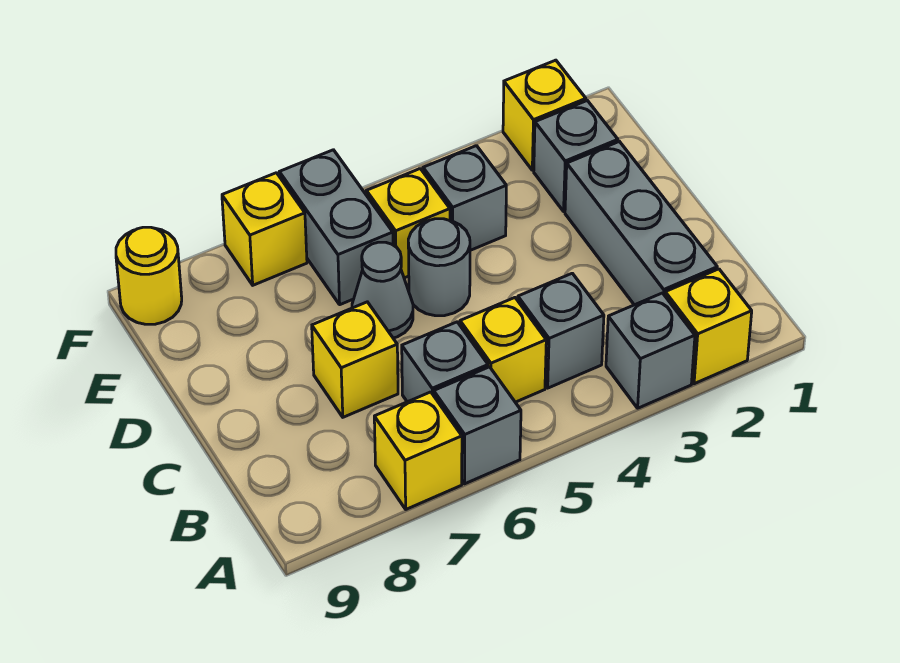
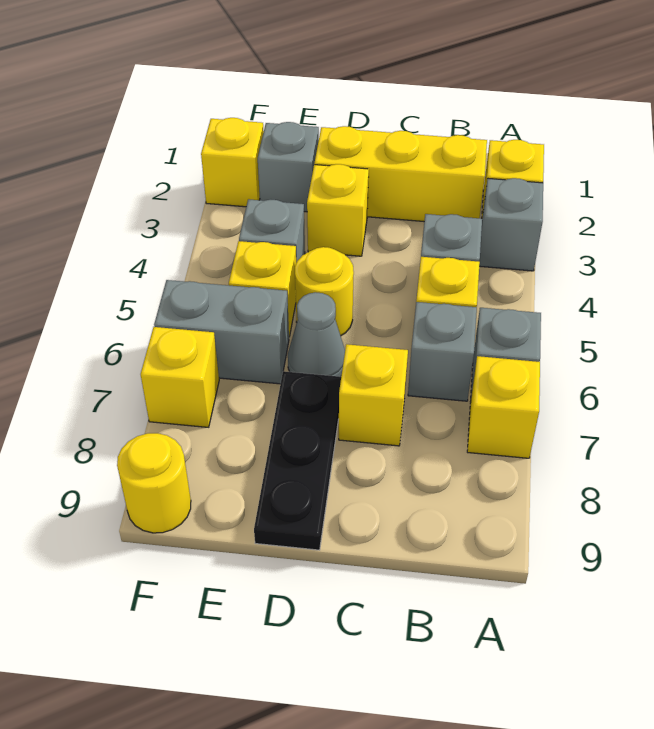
grey brick B2:D2 level 1 -> yellow brick B2:D2 level 1
none -> yellow brick D3 level 1
grey round brick D5 level 1 -> yellow round brick D5 level 1
none -> black plate D7:D9 level 1

